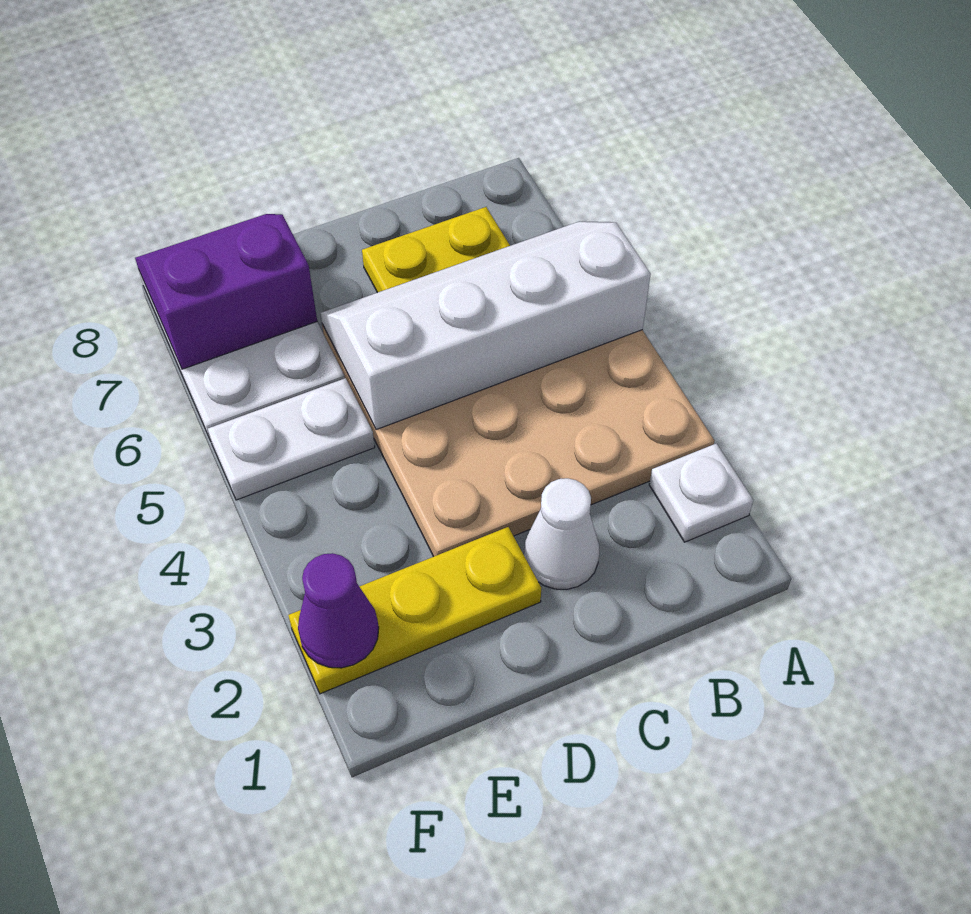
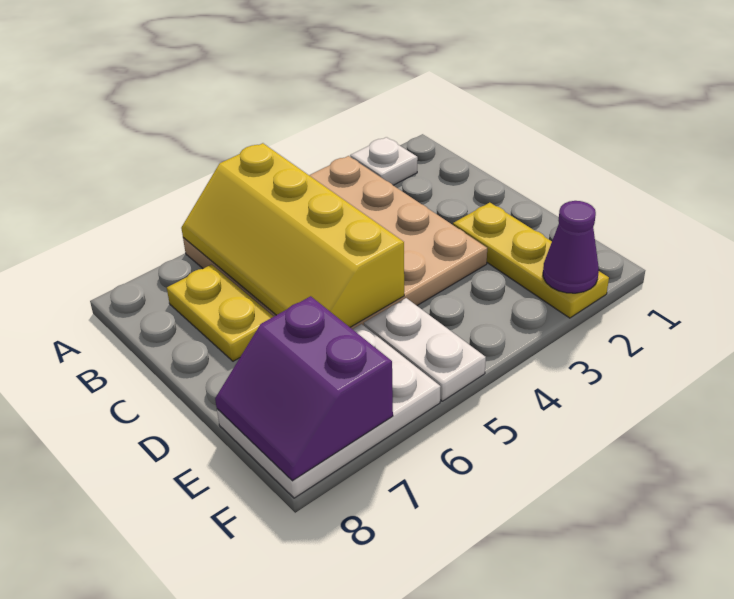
white slope A5:D6 level 2 top 5 -> yellow slope A5:D6 level 2 top 5
white cone C2 level 1 -> none

